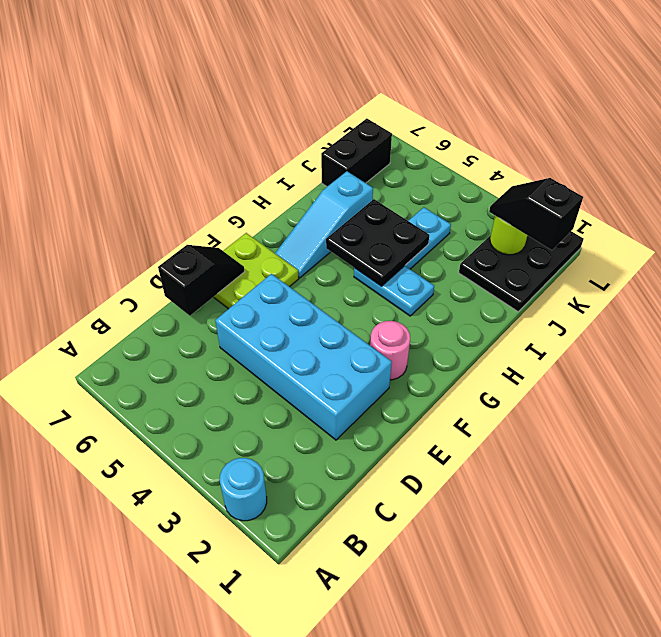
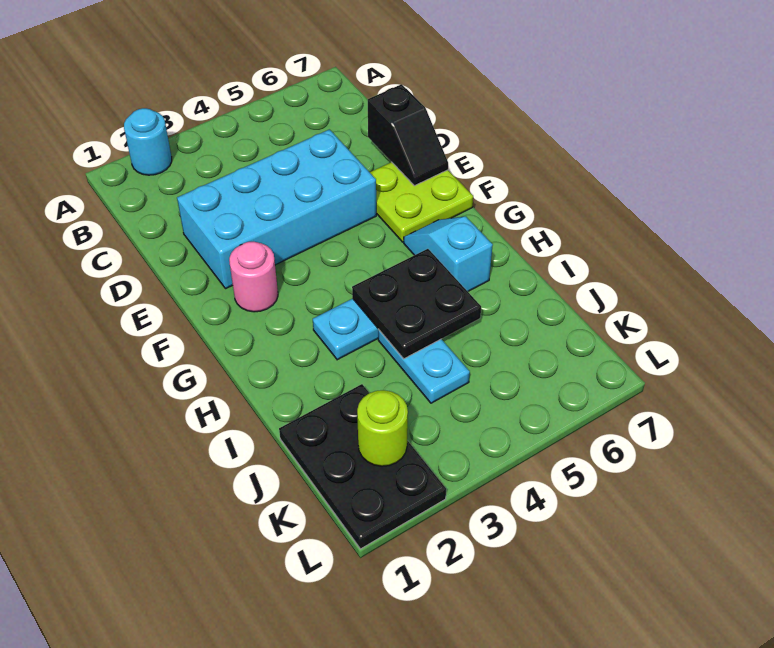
cyan slope G6:I6 level 1 top I -> cyan slope G6:H6 level 1 top H
black brick J7:K7 level 1 -> none
black slope K1:K2 level 3 top 1 -> none

